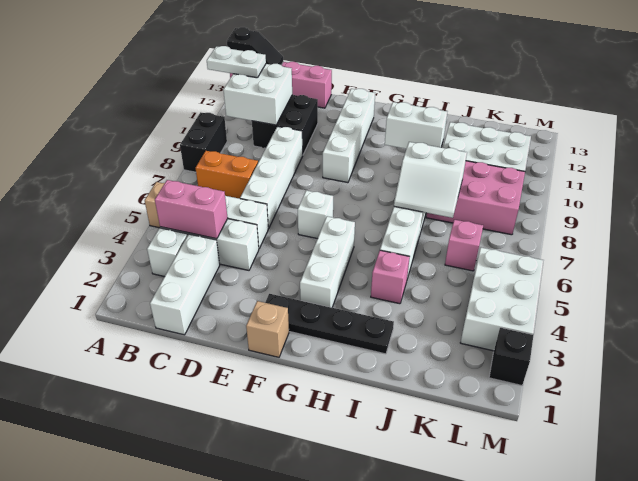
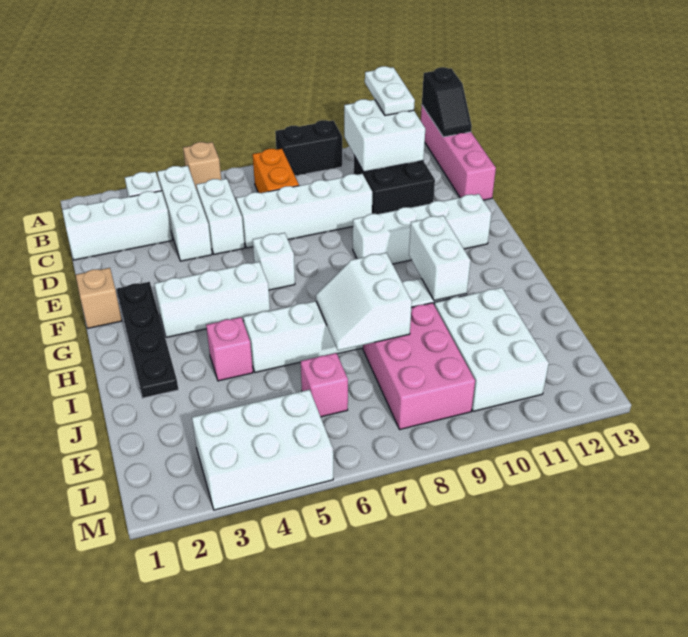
pink brick B4:C4 level 2 -> none
black brick M2 level 1 -> none

